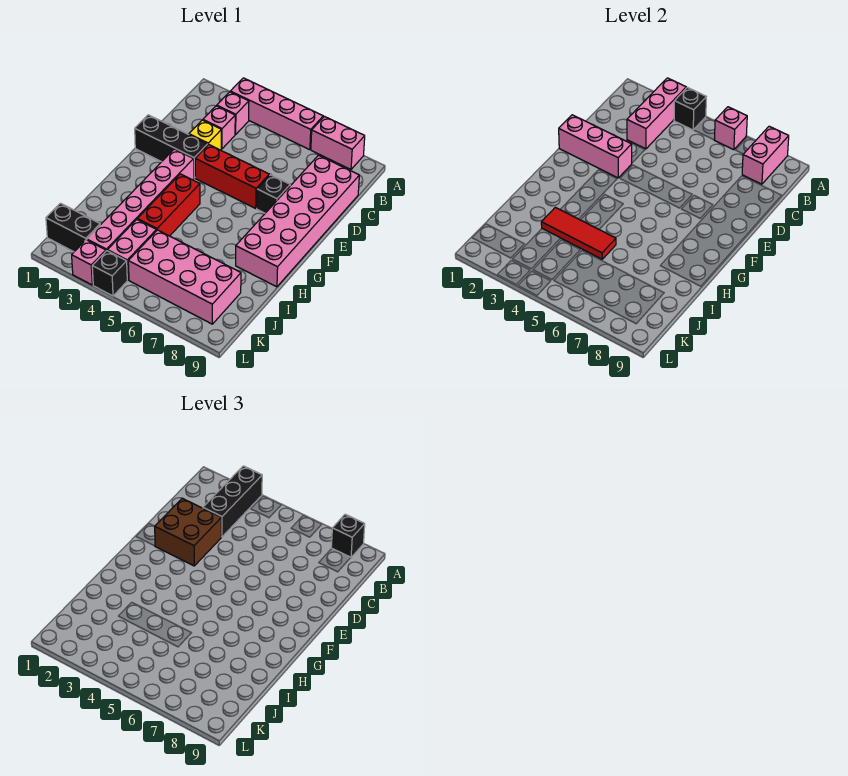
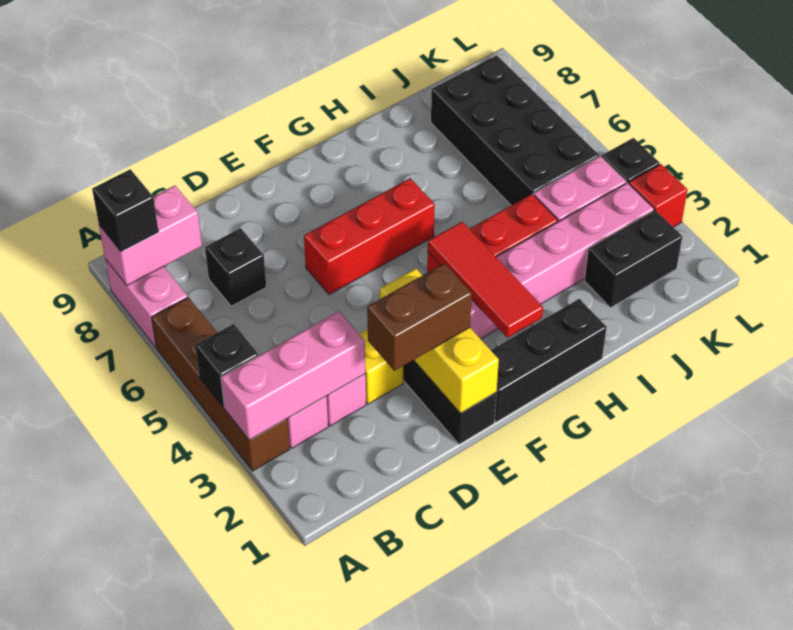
pink brick A3:A6 level 1 -> brown brick A3:A6 level 1
black brick A3:C3 level 3 -> black brick F1:H1 level 1
pink brick A6 level 2 -> none
pink brick C8:H9 level 1 -> none
brown brick D2:E3 level 3 -> brown brick D2:E2 level 3
pink brick E1:E3 level 2 -> yellow brick E1:E3 level 2
red brick E4:E6 level 1 -> red brick E6:G6 level 1
black brick E7 level 1 -> black brick C7 level 1
red tile I3:I5 level 2 -> red tile G2:G4 level 2
pink brick J5:K8 level 1 -> black brick J5:K8 level 1
black brick K1:K2 level 1 -> black brick J2:K2 level 1
pink brick L3 level 1 -> red brick L3 level 1

